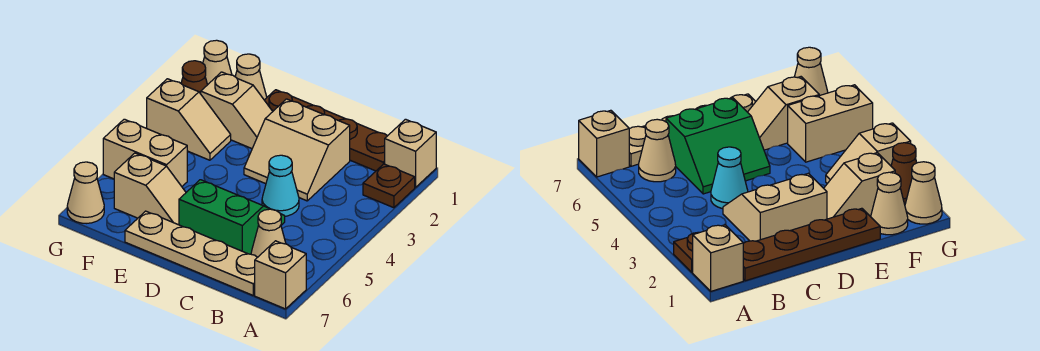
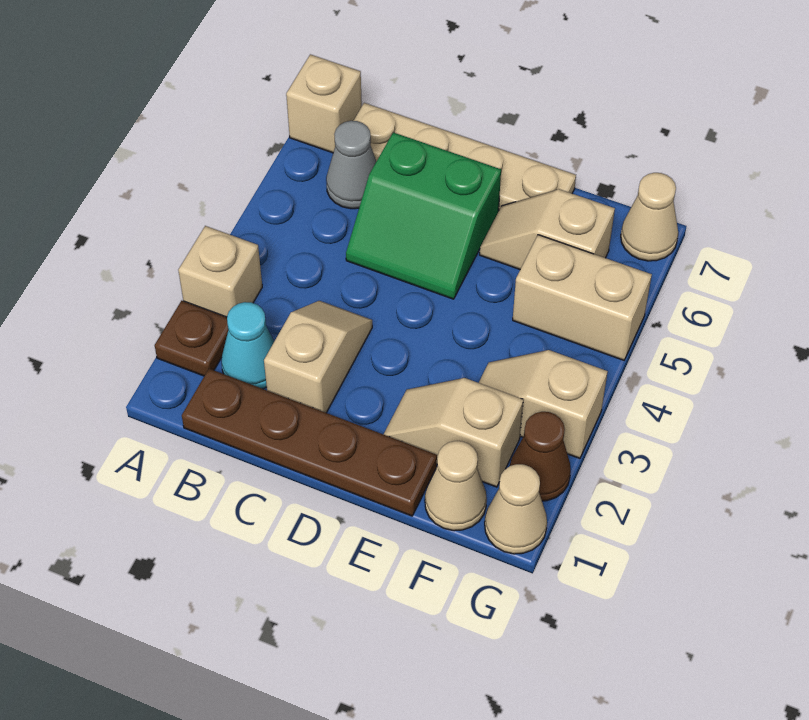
tan brick A1 level 1 -> tan brick A3 level 1
tan cone B6 level 1 -> grey cone B6 level 1
tan slope C2:D3 level 1 top 2 -> tan slope C2:C3 level 1 top 2
cyan cone C4 level 1 -> cyan cone B2 level 1

